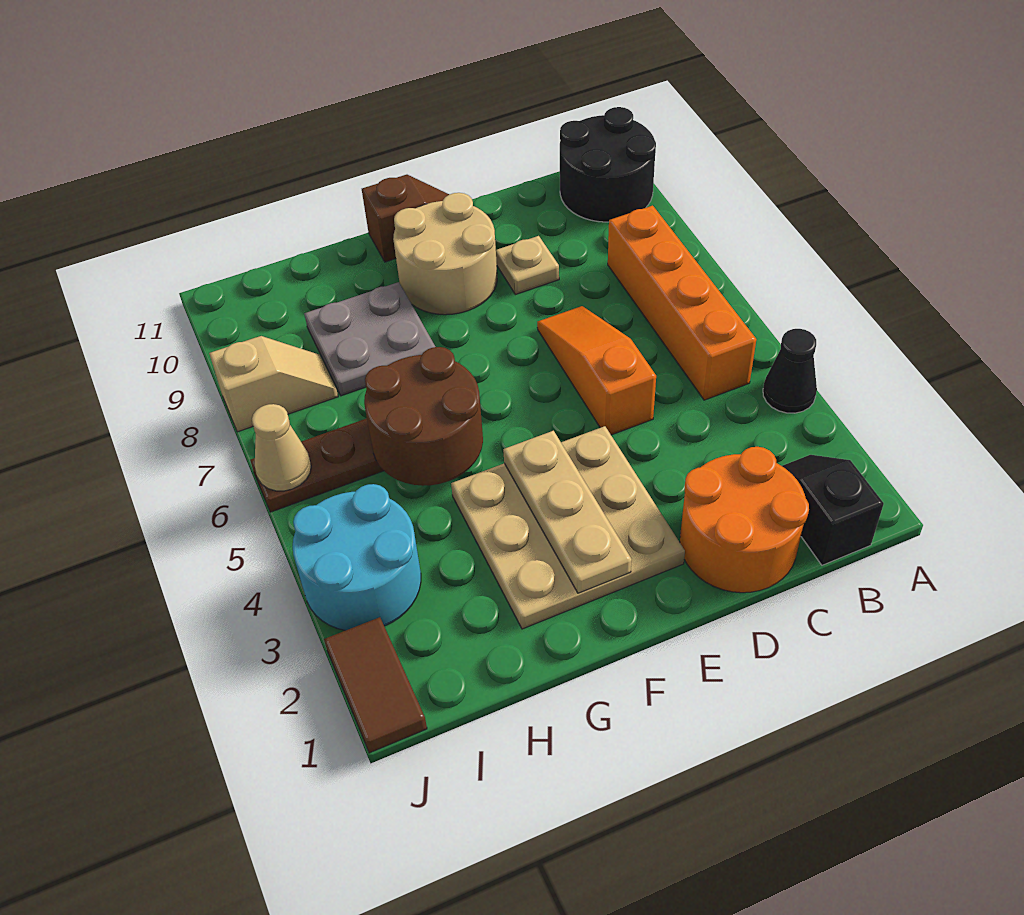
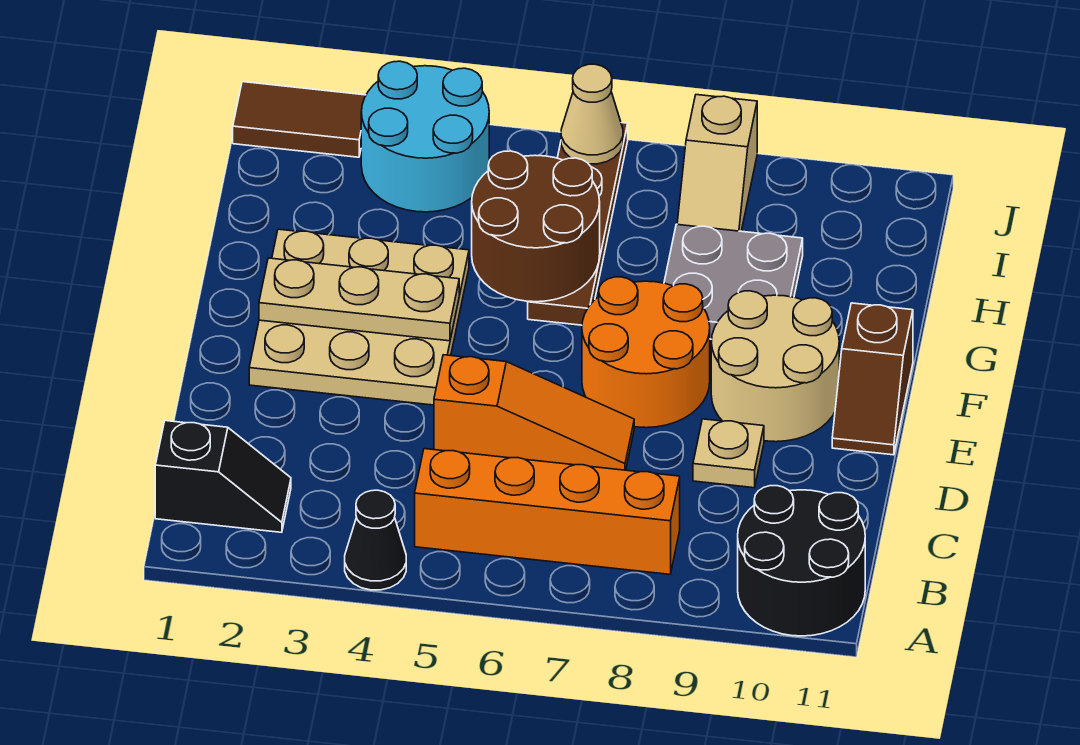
orange round brick C1:D2 level 1 -> orange round brick E7:F8 level 1

